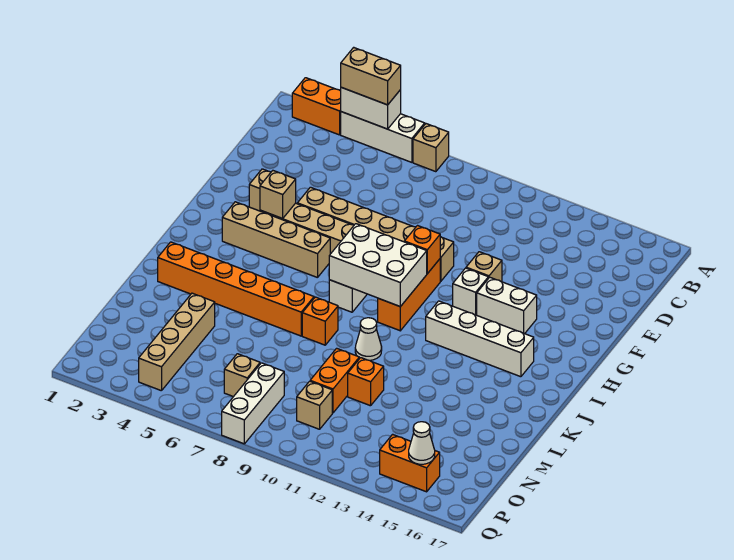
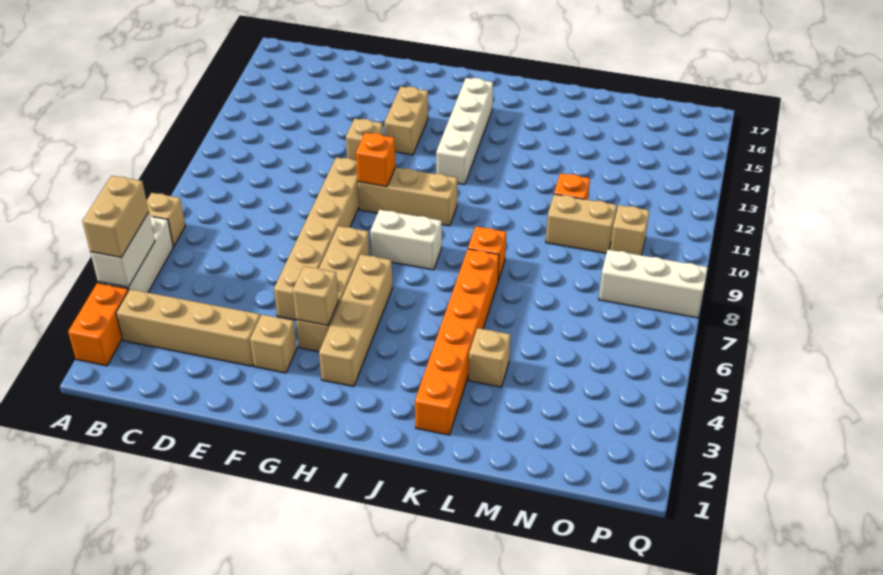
orange brick G10:I10 level 1 -> tan brick G10:I10 level 1
white brick G12 level 1 -> none
white brick G13:G14 level 1 -> tan brick G13:G14 level 1
white brick H8:I10 level 2 -> none
white cone K10 level 1 -> none
tan brick M4:P4 level 1 -> tan brick B3:E3 level 1
orange brick M10:N10 level 1 -> tan brick M10:N10 level 1
tan brick O7 level 1 -> tan brick L4 level 1
orange brick P14:P15 level 1 -> none
white cone P15 level 2 -> none

